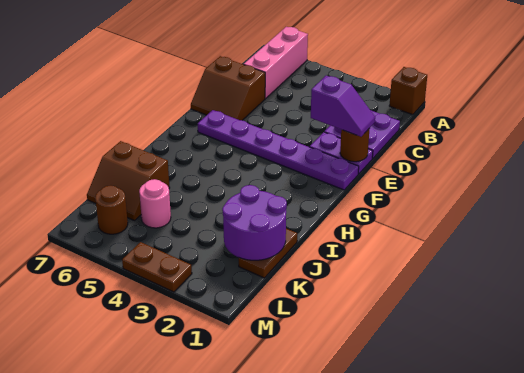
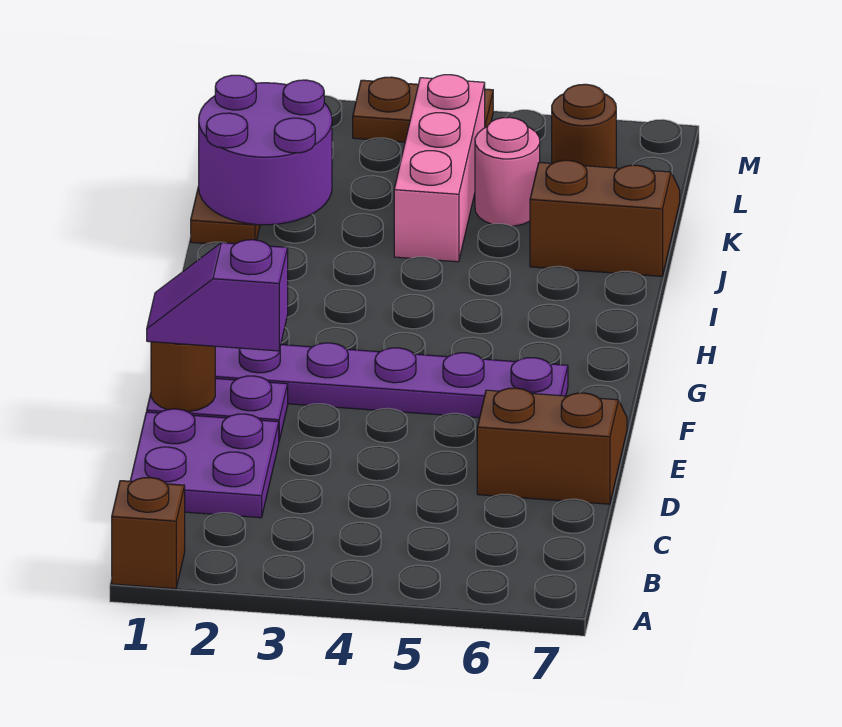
pink brick A6:C6 level 1 -> pink brick J4:L4 level 1

